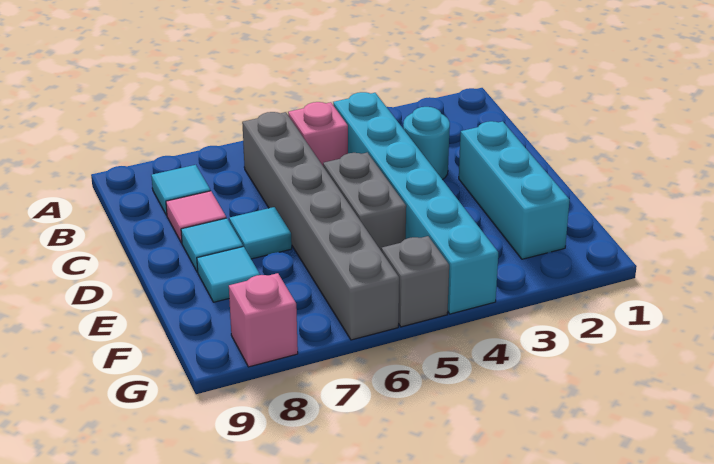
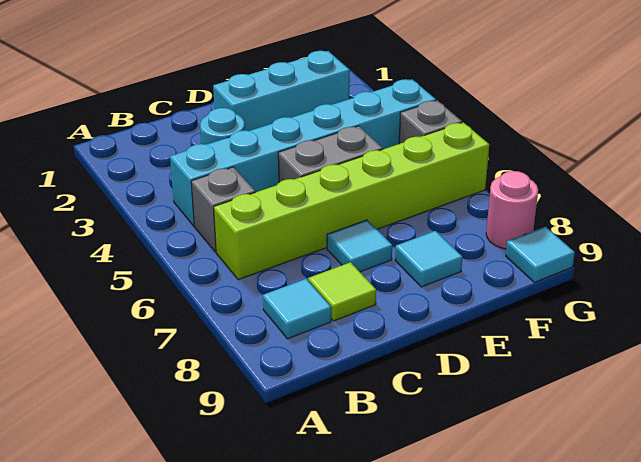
pink brick B5 level 1 -> grey brick B5 level 1
grey brick B6:G6 level 1 -> lime brick B6:G6 level 1
pink tile C8 level 1 -> lime tile C8 level 1
cyan tile D8 level 1 -> cyan tile G9 level 1
pink brick G8 level 1 -> pink round brick G8 level 1

